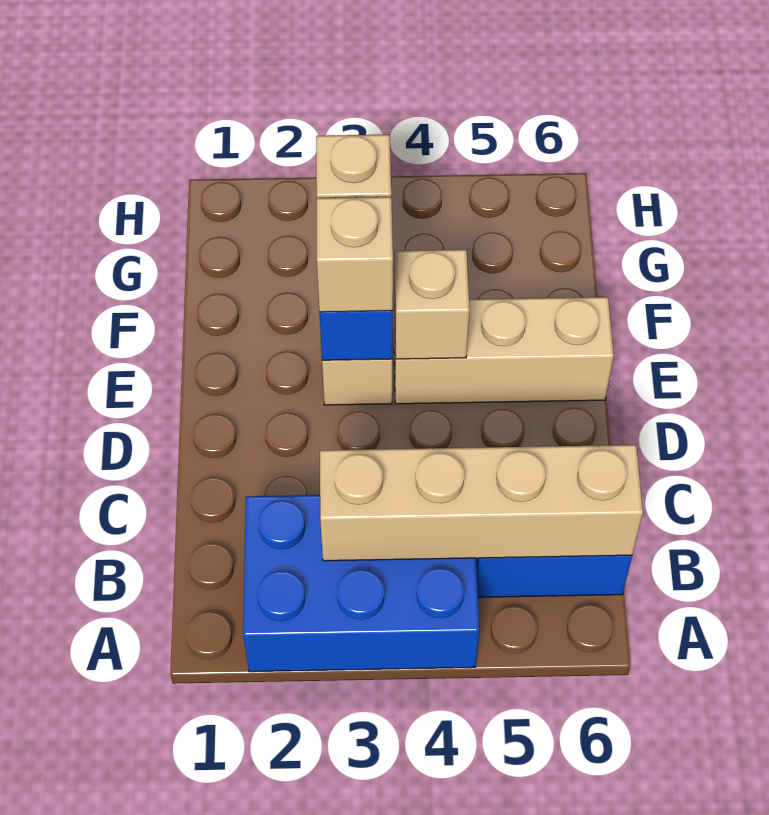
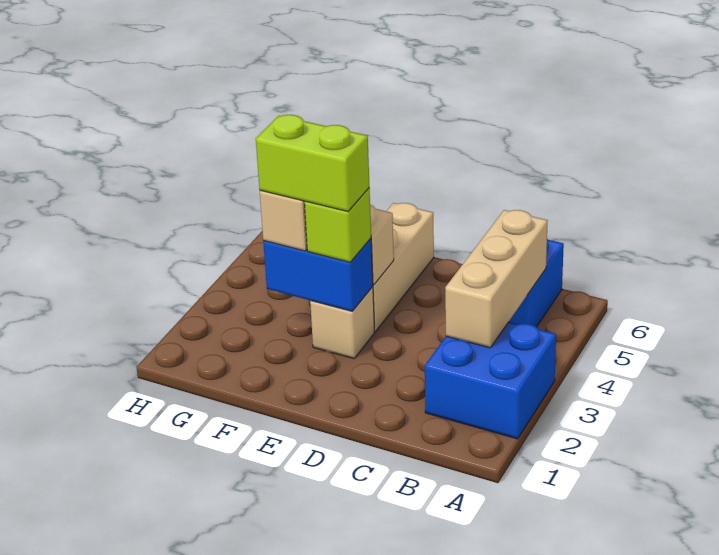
blue brick A2:B4 level 1 -> blue brick A2:B3 level 1
tan brick B3:B6 level 2 -> tan brick B3:B5 level 2
tan brick E3 level 3 -> lime brick E3 level 3
none -> lime brick E3:F3 level 4

